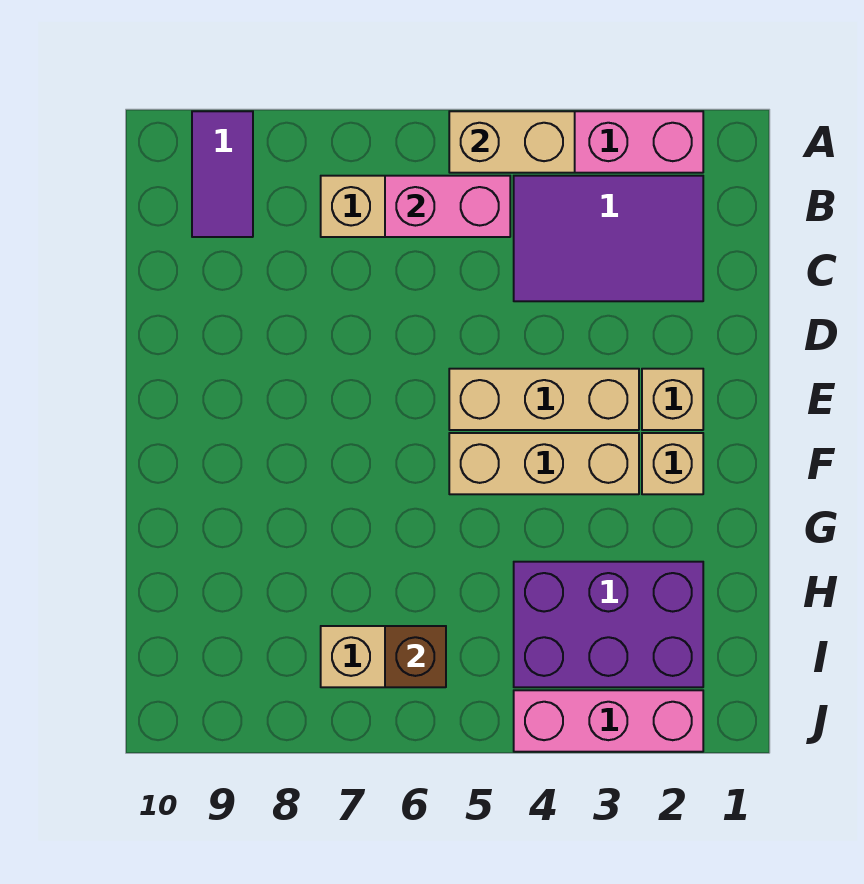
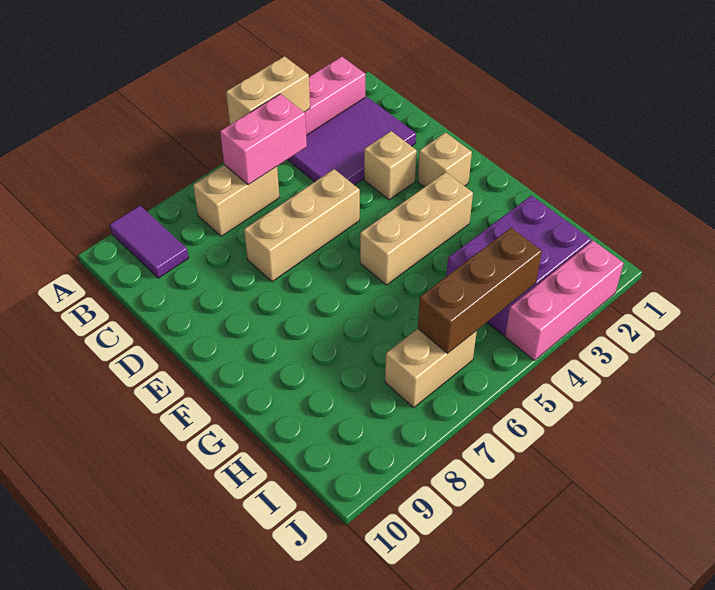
tan brick E3:E5 level 1 -> tan brick D5:D7 level 1
tan brick F2 level 1 -> tan brick D3 level 1
brown brick I6 level 2 -> brown brick I4:I6 level 2

